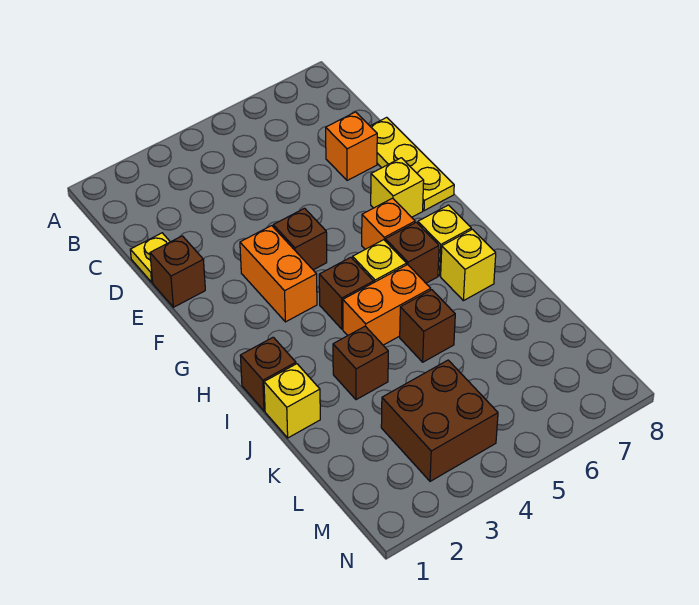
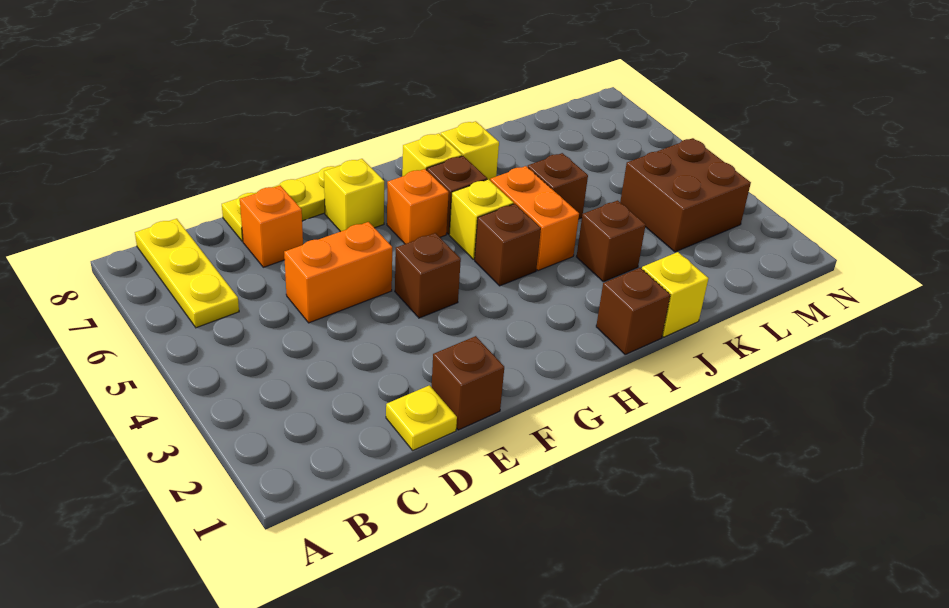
none -> yellow plate B6:B8 level 1
orange brick F3:G3 level 1 -> orange brick D5:E5 level 1

